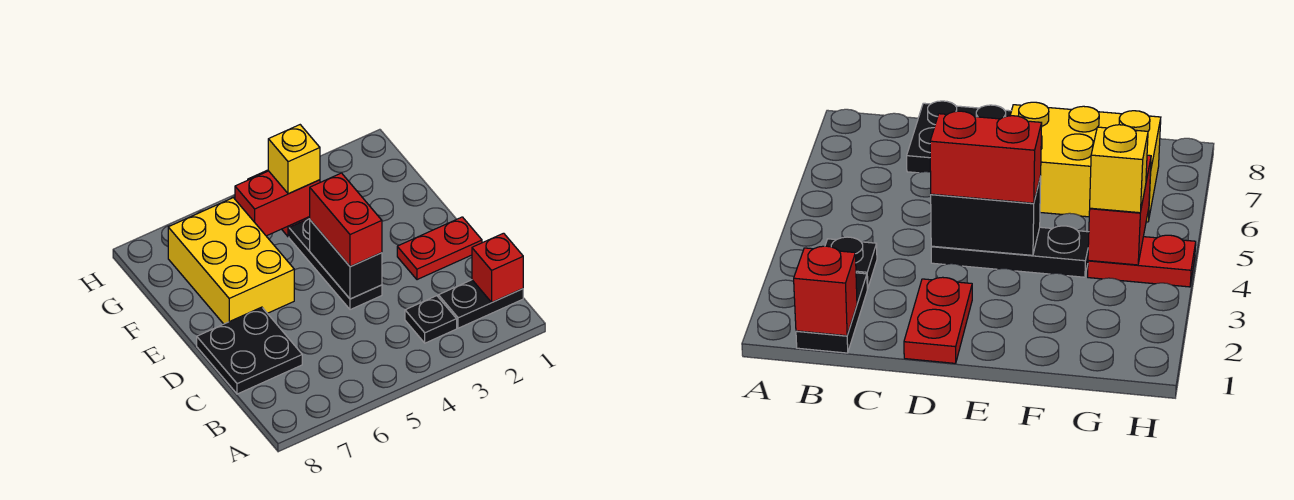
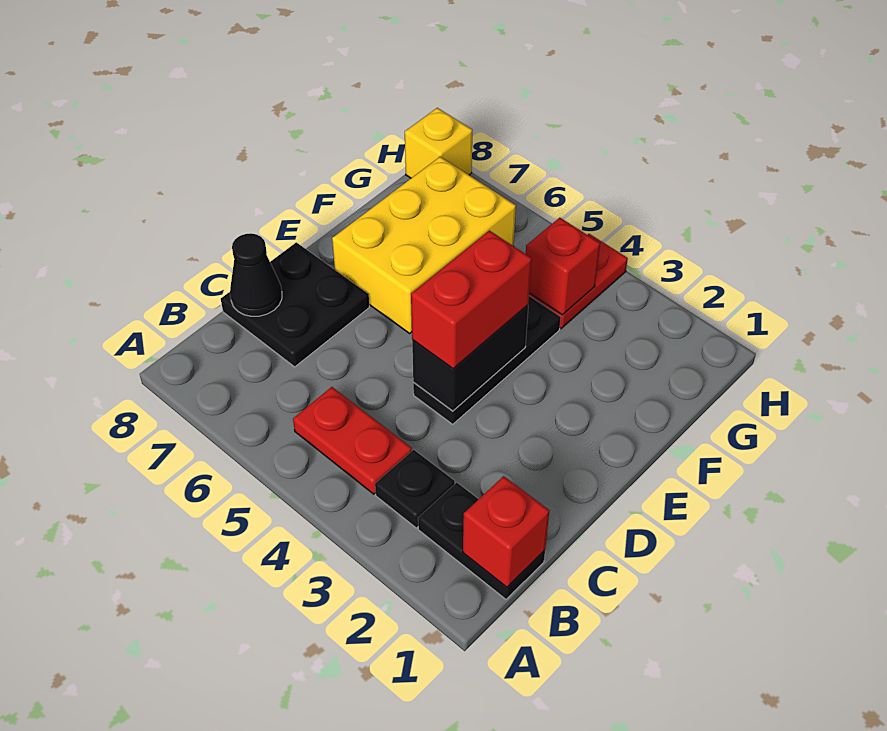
none -> black cone C8 level 2
red plate D1:D2 level 1 -> red plate B4:B5 level 1
red brick G4:G5 level 2 -> red brick G4 level 2
yellow brick G4 level 3 -> yellow brick H8 level 1

